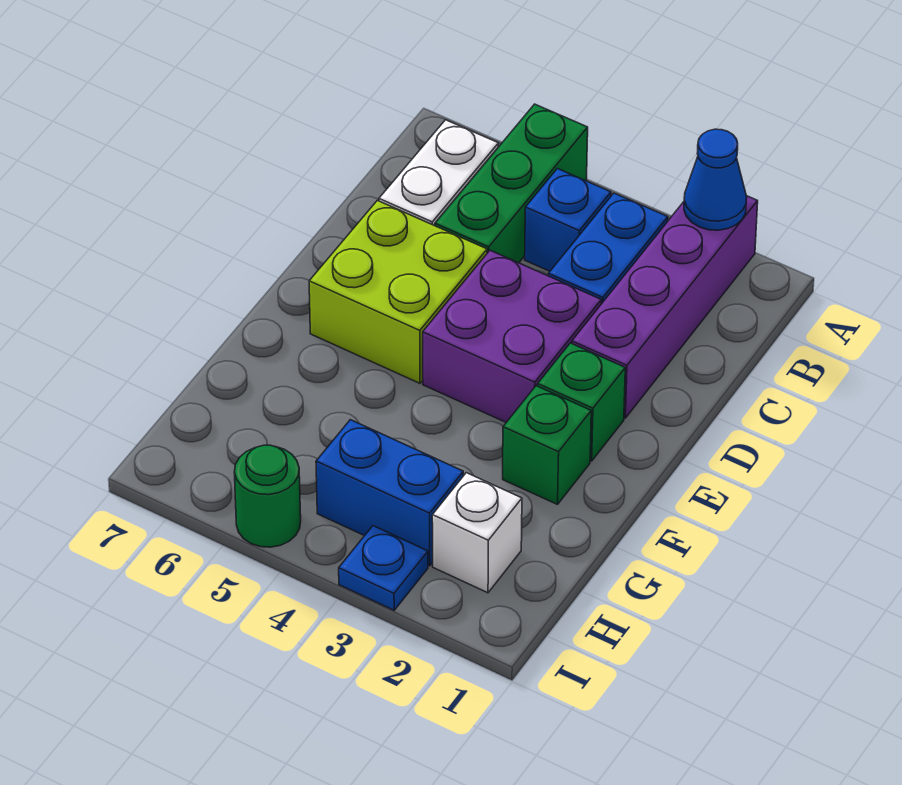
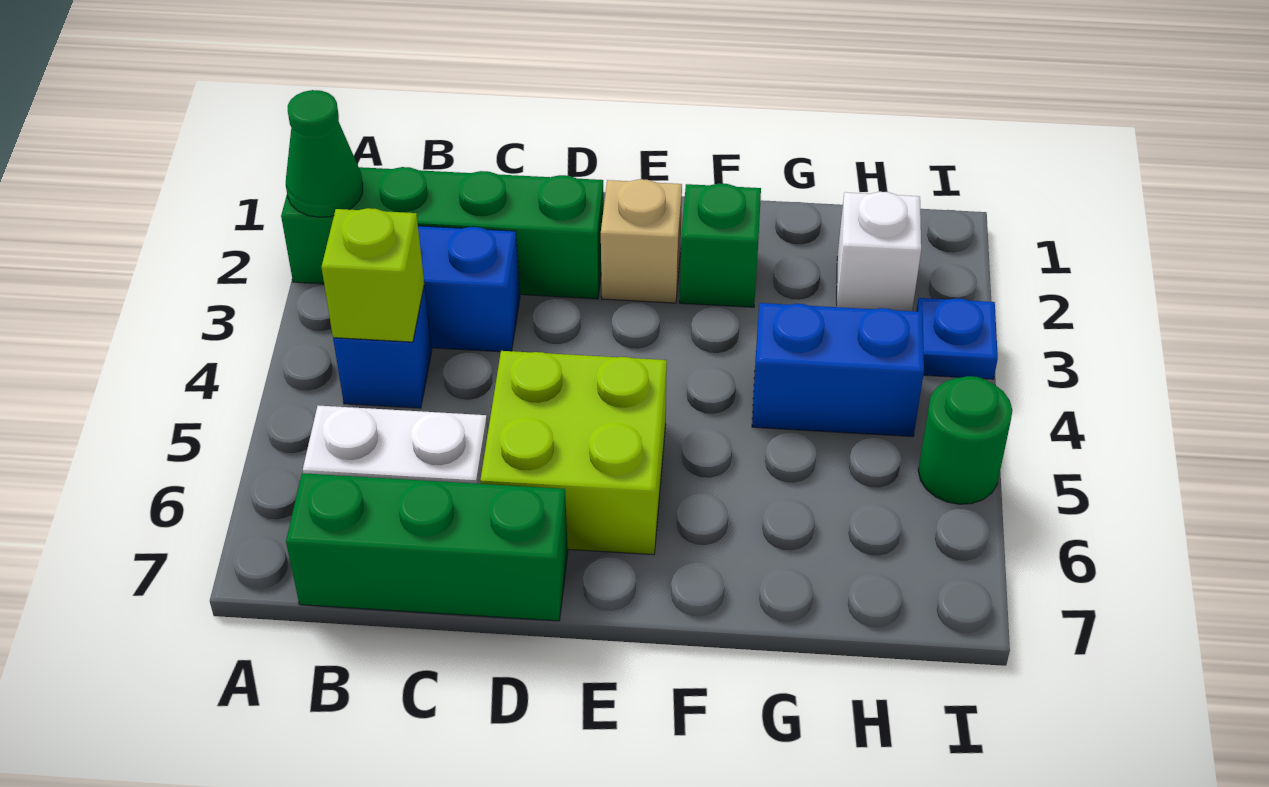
purple brick A2:D2 level 1 -> green brick A2:D2 level 1
blue cone A2 level 2 -> green cone A2 level 2
green brick A5:C5 level 1 -> green brick B7:D7 level 1
none -> lime brick B4 level 2
purple brick D3:E4 level 1 -> none
green brick E2 level 1 -> tan brick E2 level 1
blue brick H3:H4 level 1 -> blue brick G4:H4 level 1

